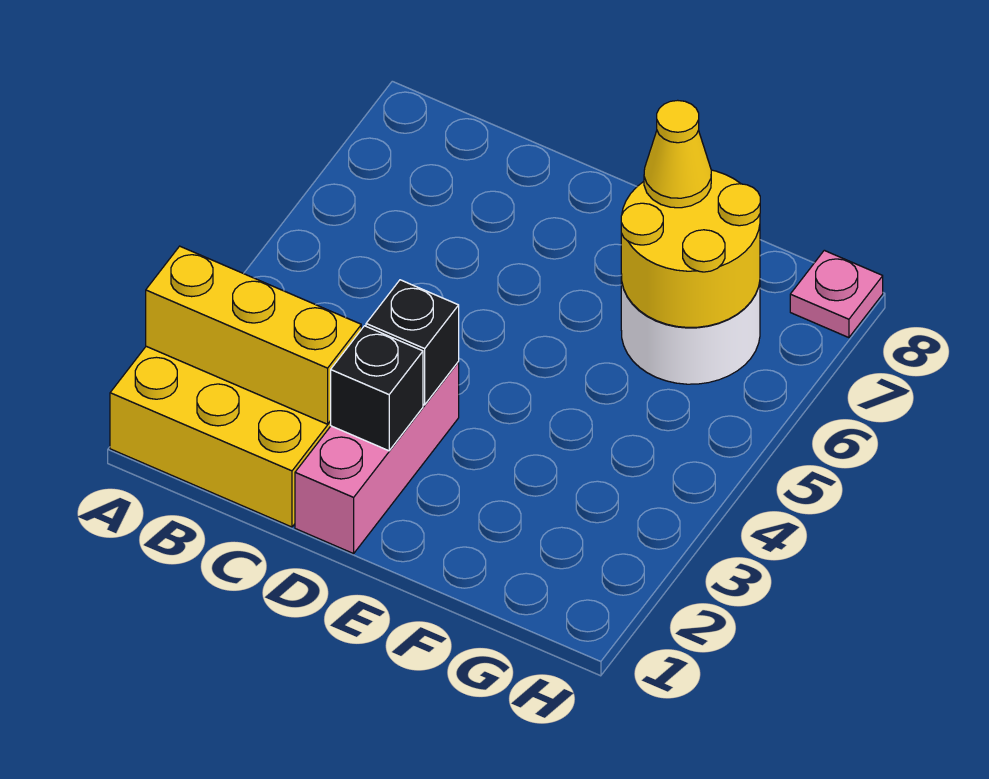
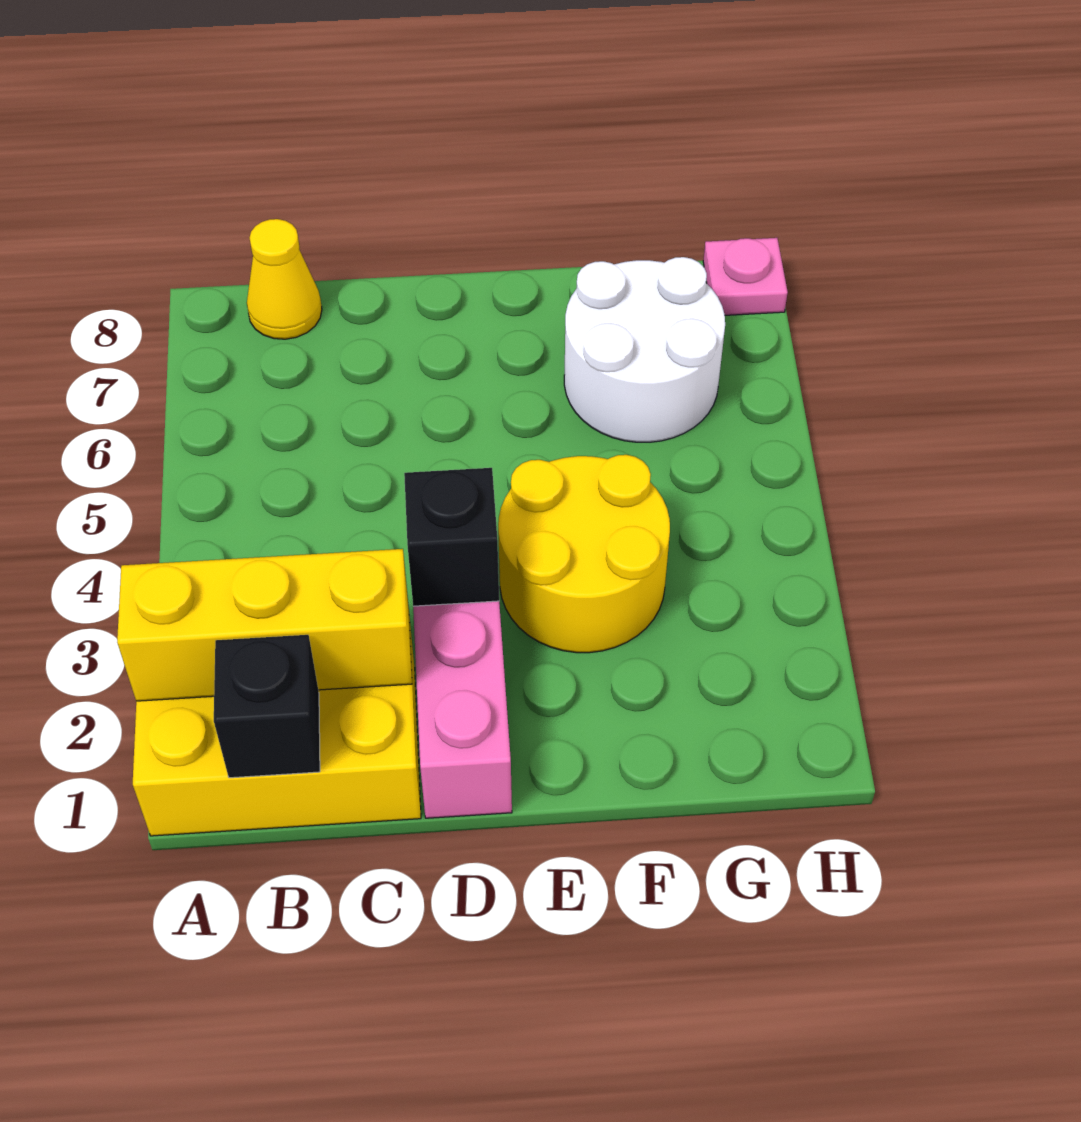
black brick D2 level 2 -> black brick B1 level 2
yellow round brick F6:G7 level 2 -> yellow round brick E3:F4 level 1
yellow cone F7 level 3 -> yellow cone B8 level 1

